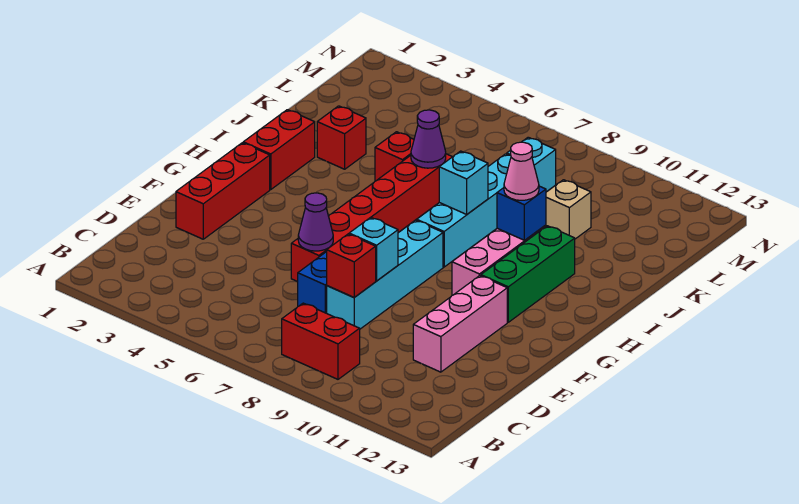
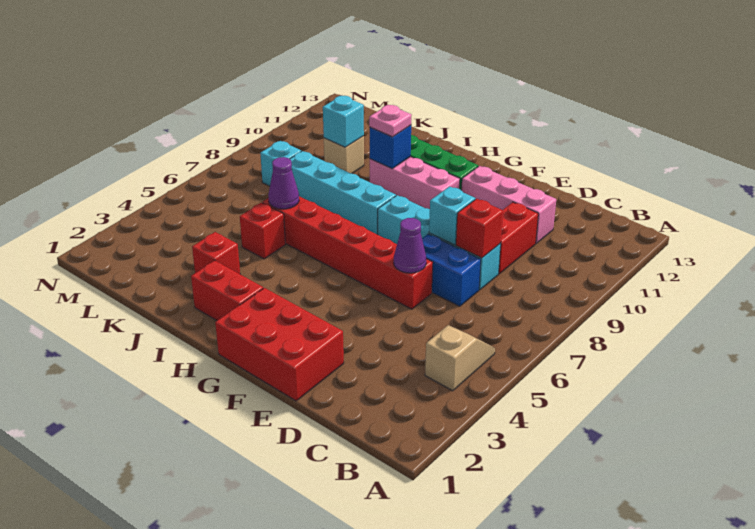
none -> tan slope B4:B5 level 1 top 4
red brick B8:B9 level 1 -> red brick D9:D10 level 1
red brick E2:G2 level 1 -> red brick E1:G2 level 1
cyan brick I8 level 2 -> cyan brick K10 level 2
pink cone I10 level 3 -> pink plate I10 level 3

